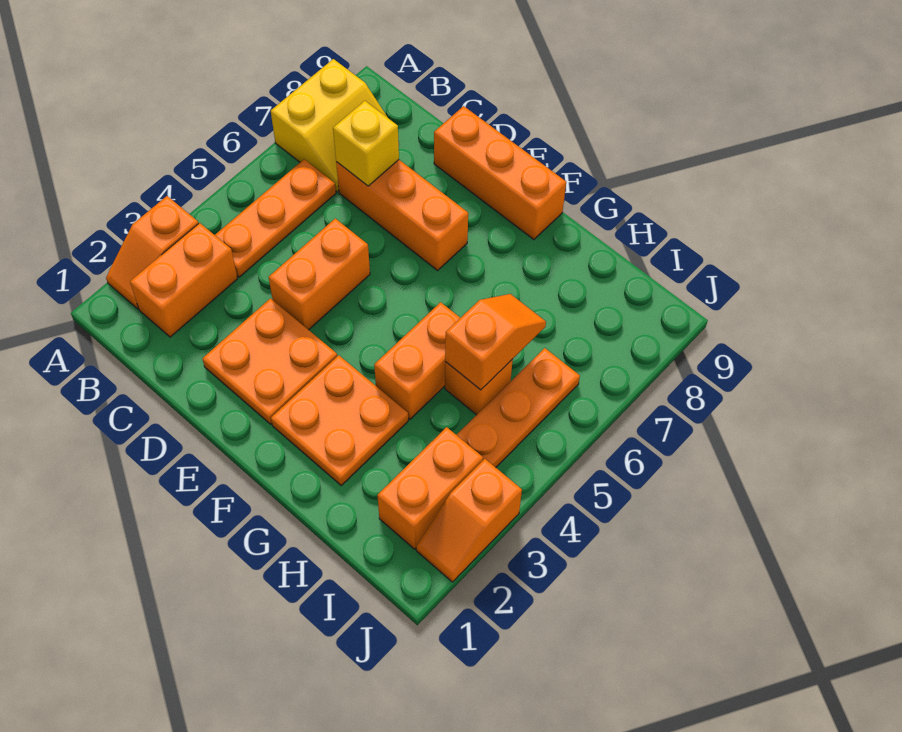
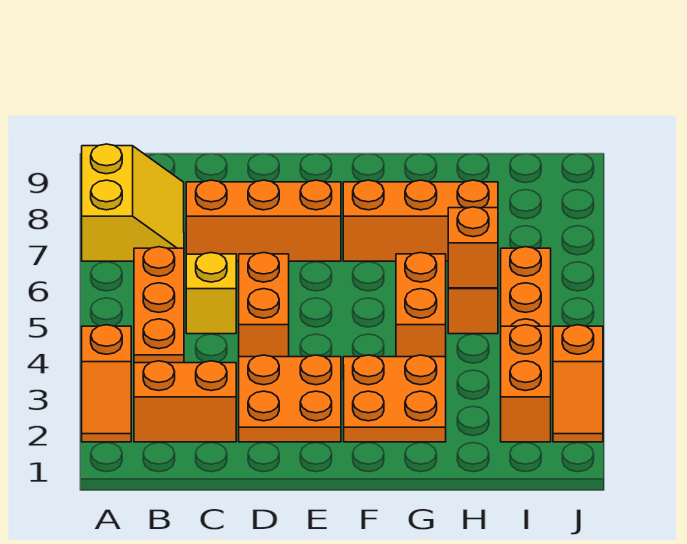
orange brick B2:B3 level 1 -> orange brick B2:C2 level 1
yellow brick C7 level 2 -> yellow brick C5 level 1
orange brick D9:F9 level 1 -> orange brick F7:H7 level 1

